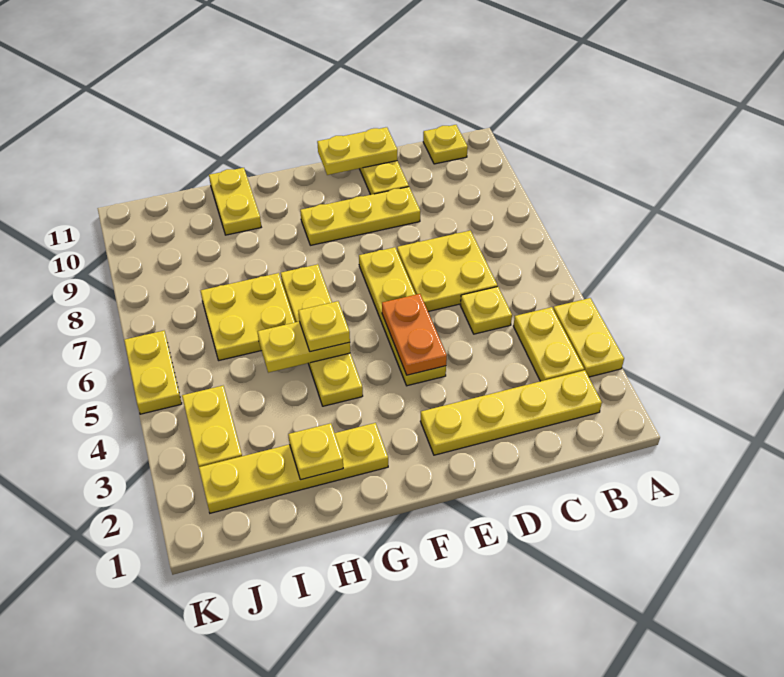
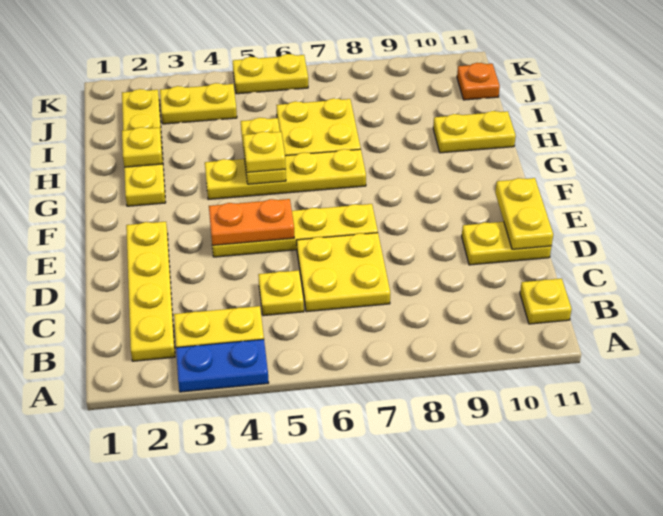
yellow plate A3:A4 level 1 -> blue plate A3:A4 level 1
yellow plate D9:F9 level 1 -> none
none -> orange plate J11 level 1

